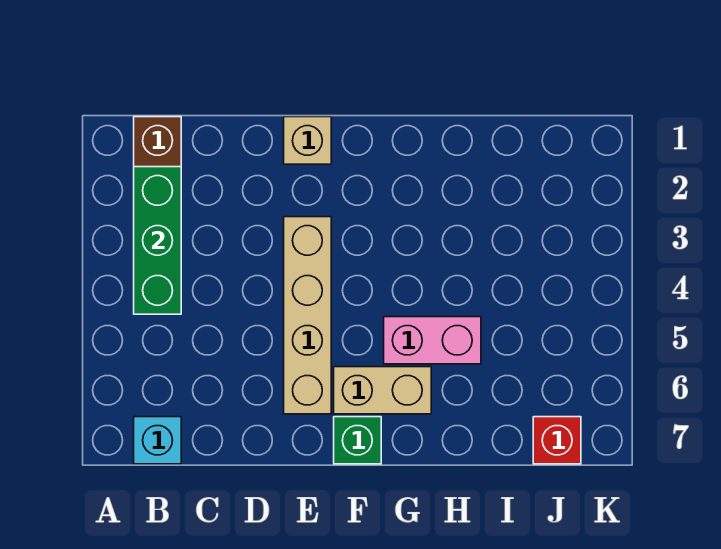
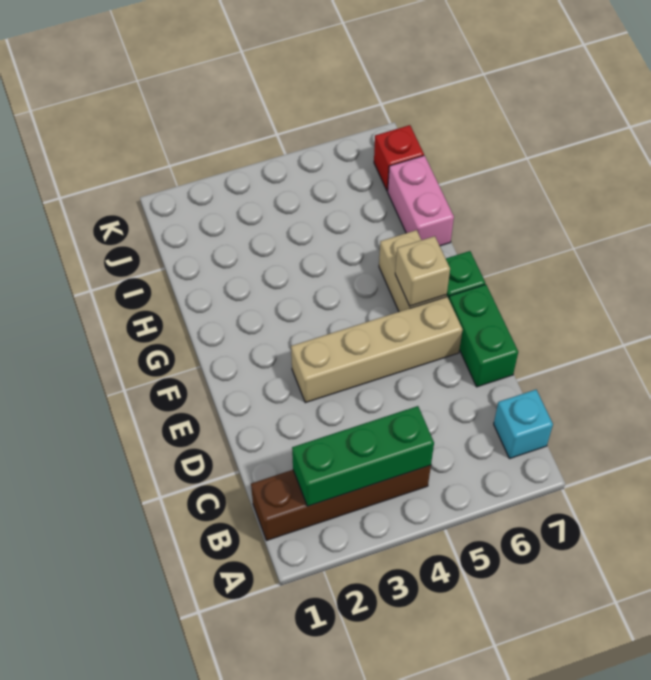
none -> green brick D7:E7 level 1
tan brick E1 level 1 -> tan brick F6 level 2
pink brick G5:H5 level 1 -> pink brick H7:I7 level 1

